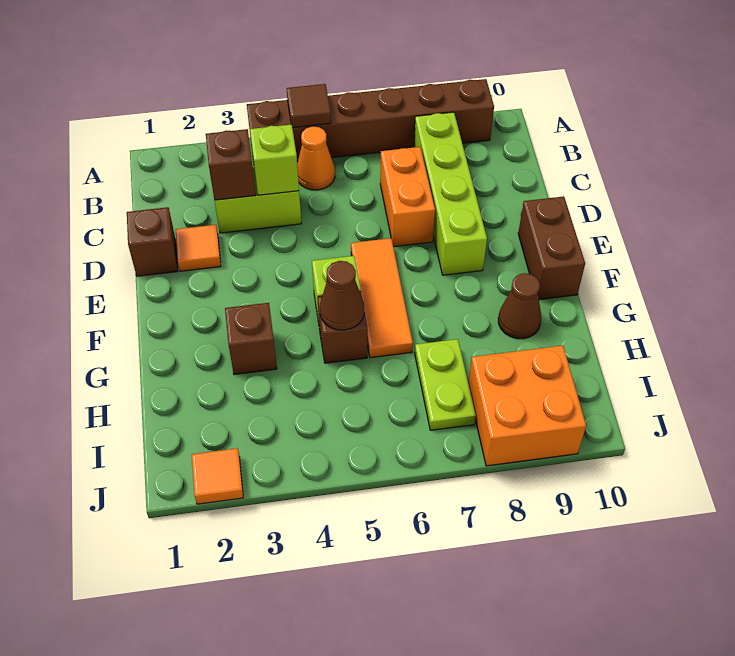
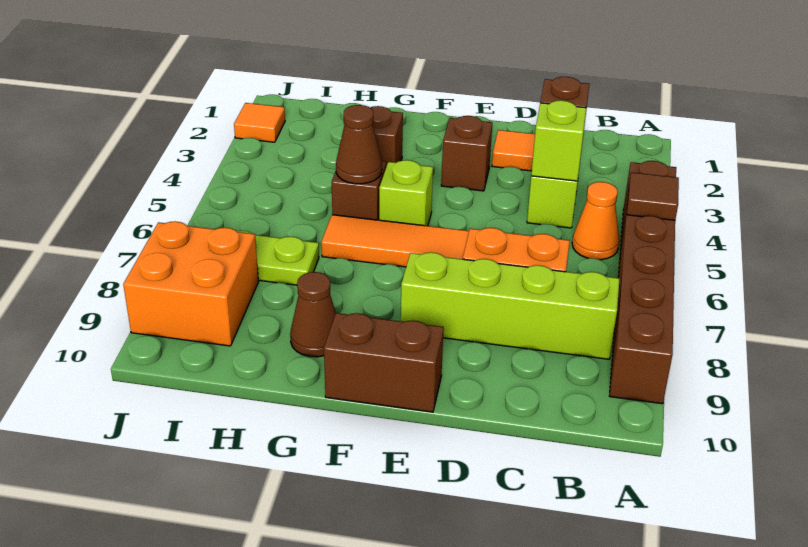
brown brick D1 level 1 -> brown brick E3 level 1

